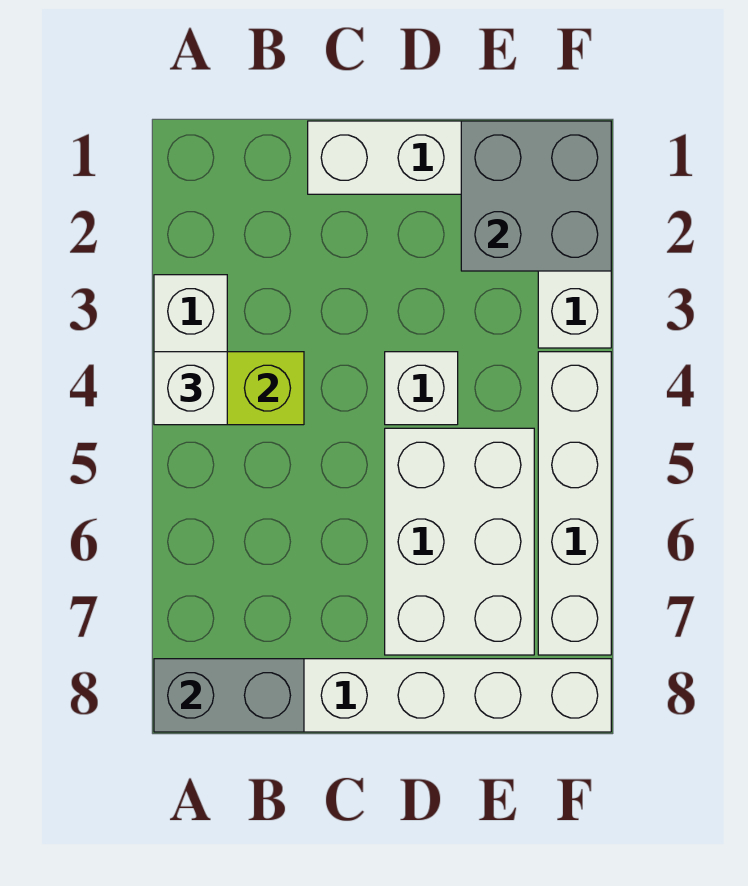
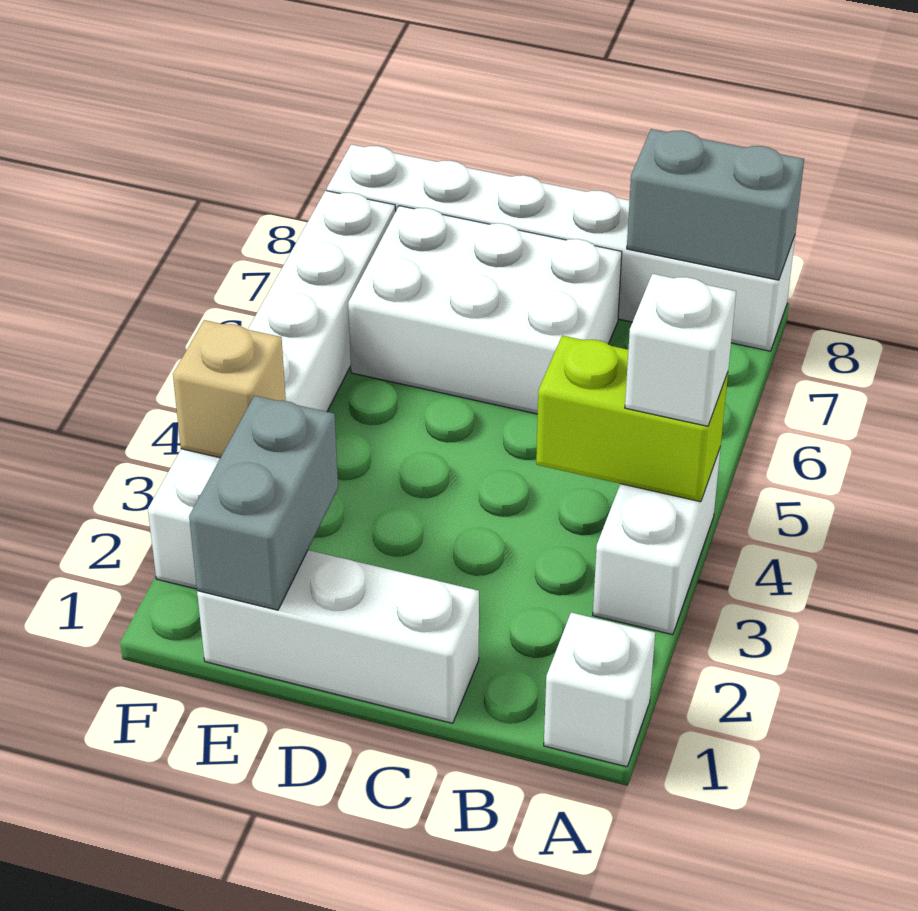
white brick D4 level 1 -> white brick A1 level 1
white brick D5:E7 level 1 -> white brick C6:E7 level 1
grey brick E1:F2 level 2 -> grey brick E1:E2 level 2
none -> tan brick F3 level 2

